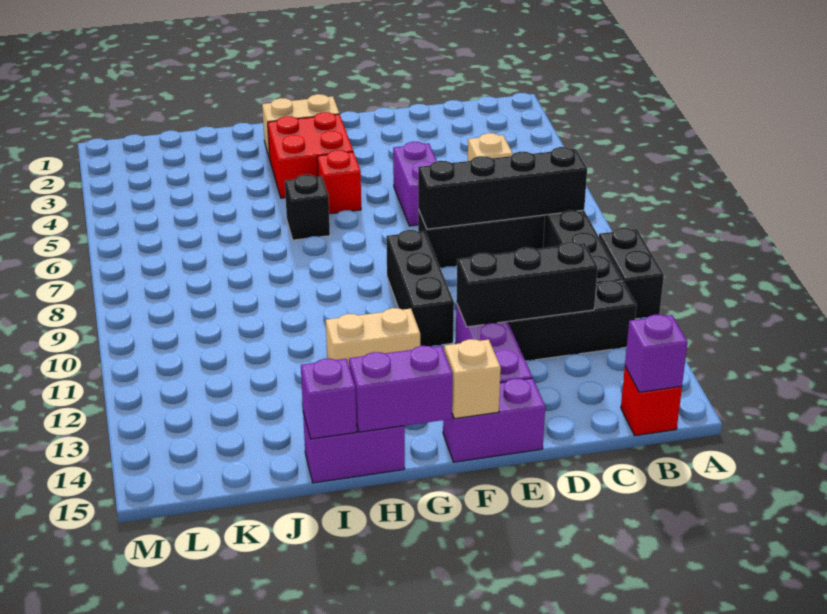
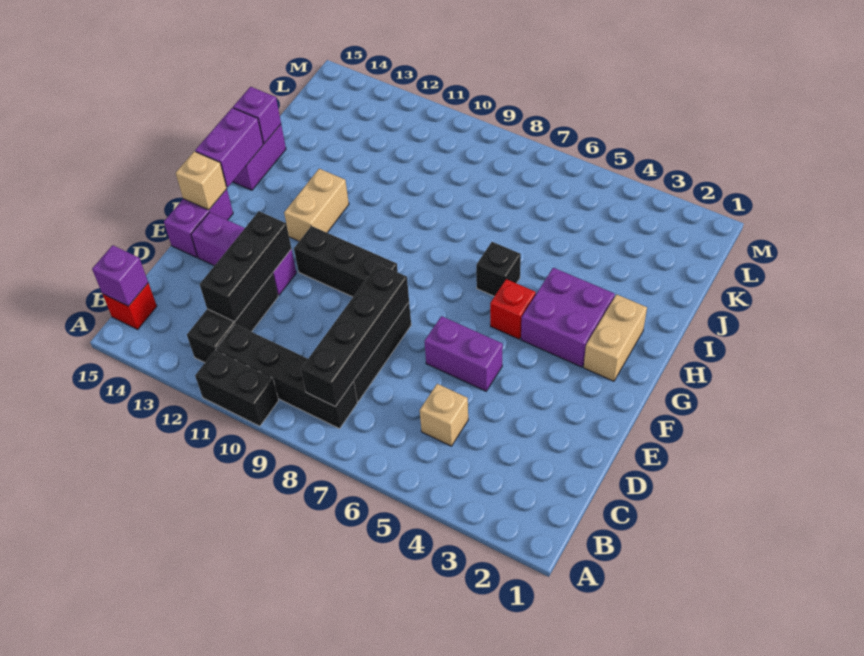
red brick G3:H4 level 1 -> purple brick G3:H4 level 1

